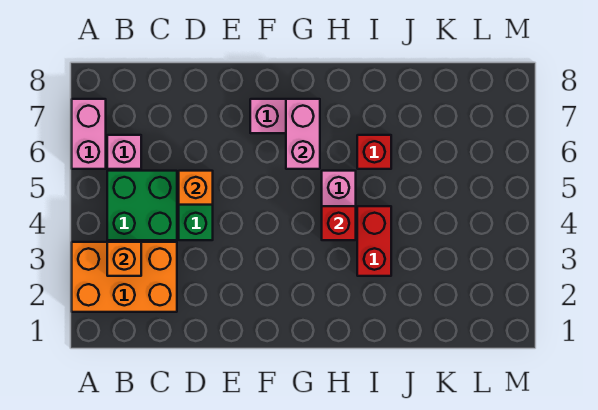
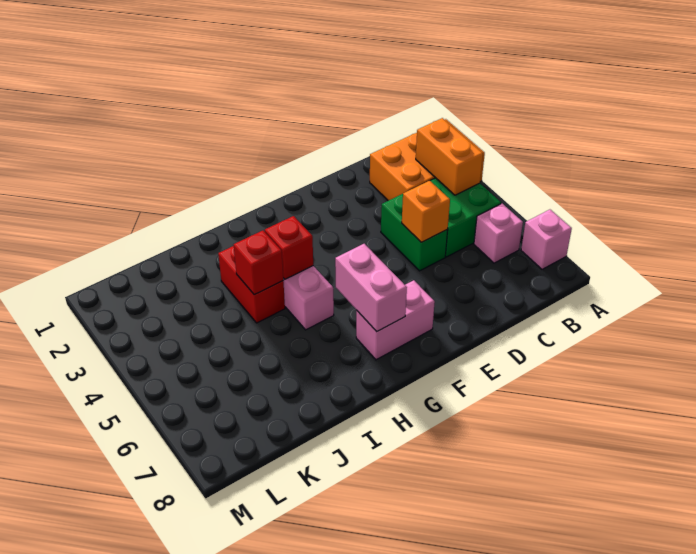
pink brick A6:A7 level 1 -> pink brick A7 level 1
orange brick B3 level 2 -> orange brick B3:B4 level 2
red brick I6 level 1 -> red brick I4 level 2

